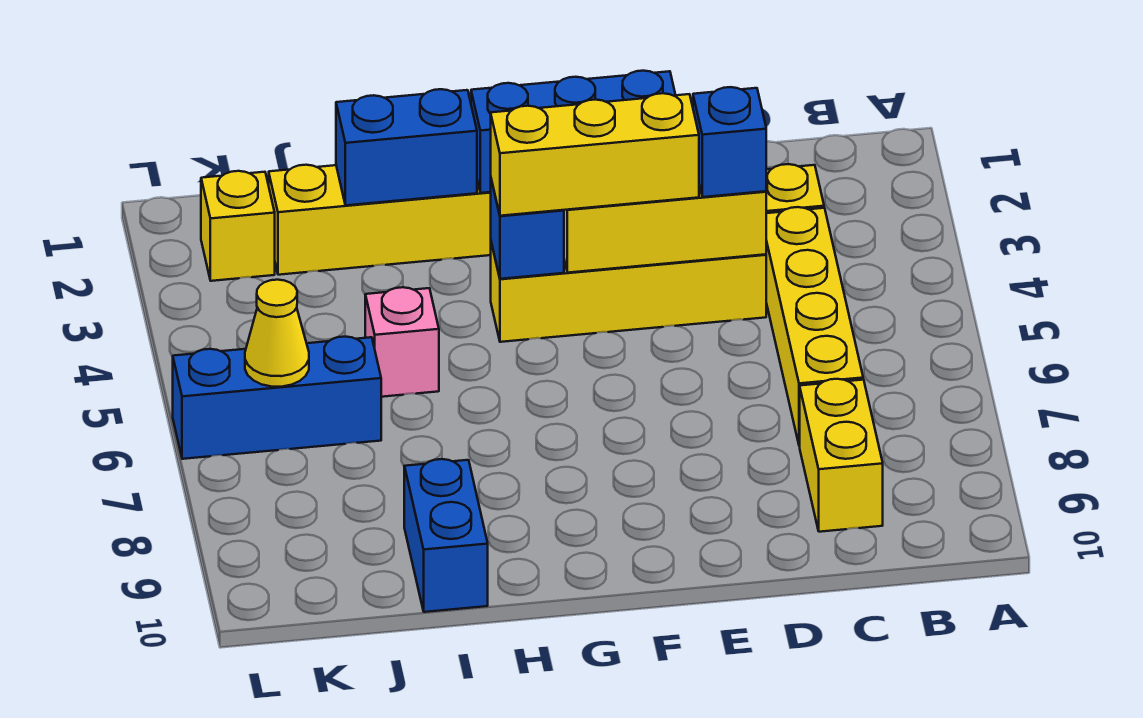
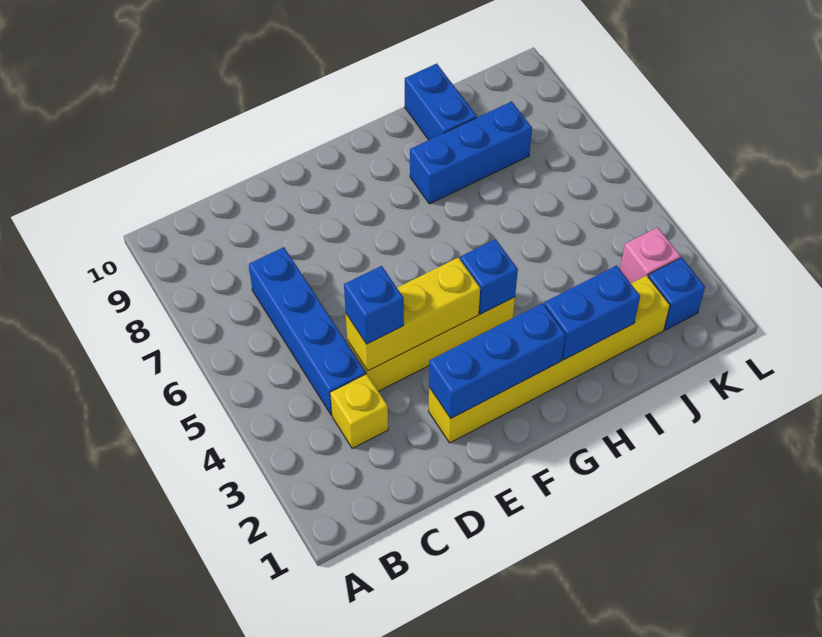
yellow brick C4:C7 level 1 -> blue brick C4:C7 level 1
yellow brick C8:C9 level 1 -> none
yellow brick E4:G4 level 3 -> none
pink brick I5 level 1 -> pink brick K3 level 1
blue brick J6:L6 level 1 -> blue brick H8:J8 level 1
yellow brick K2 level 1 -> blue brick K2 level 1
yellow cone K6 level 2 -> none

